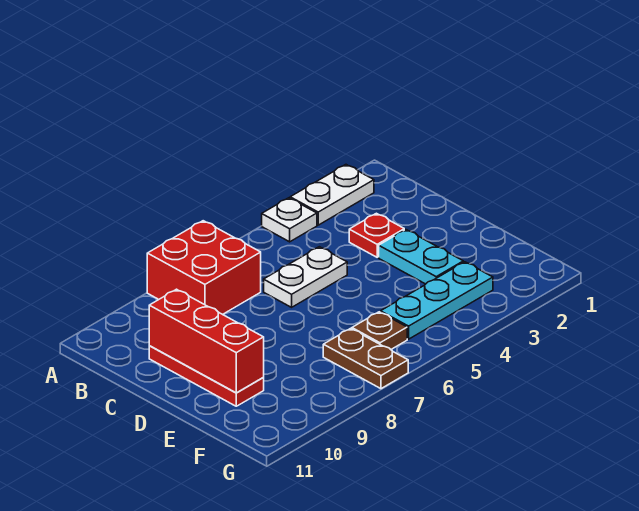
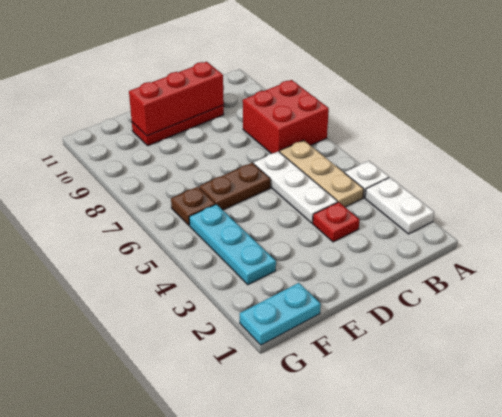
none -> tan plate B4:B6 level 1
white plate C5:C6 level 1 -> white plate C4:C6 level 1
cyan plate D3:E3 level 1 -> cyan plate F1:G1 level 1
brown plate F7:G7 level 1 -> brown plate D6:E6 level 1

